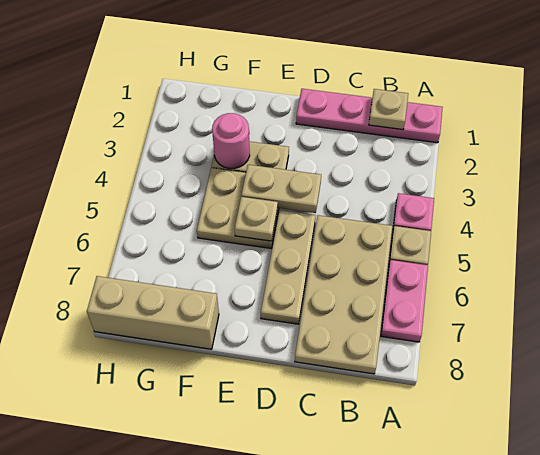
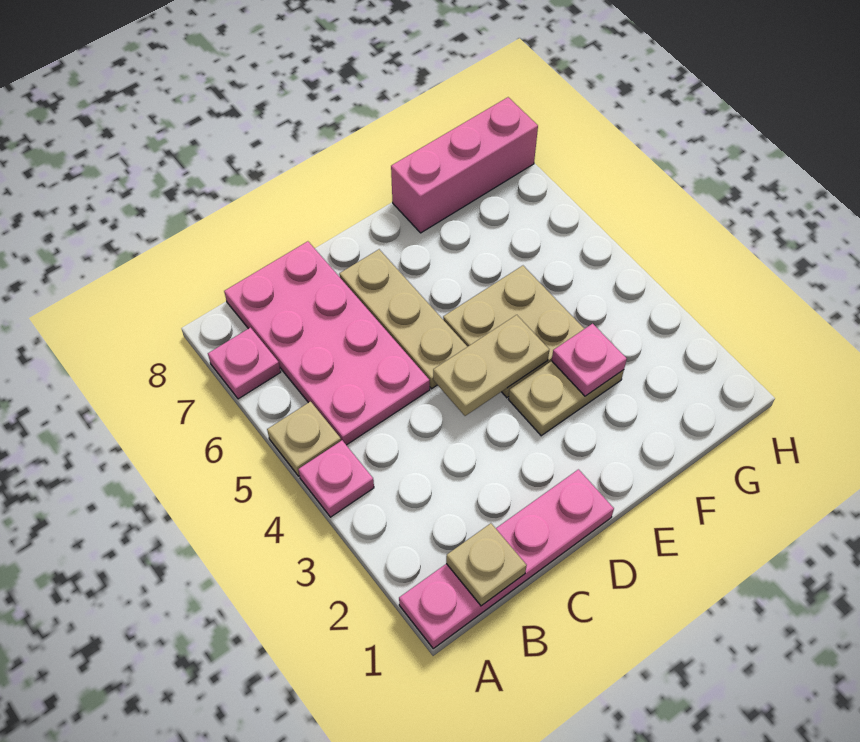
pink plate A6:A7 level 1 -> pink plate A7 level 1
tan plate B5:C8 level 1 -> pink plate B5:C8 level 1
tan plate E5 level 2 -> none
pink round brick F3 level 2 -> pink plate F3 level 2
tan brick F8:H8 level 1 -> pink brick F8:H8 level 1

